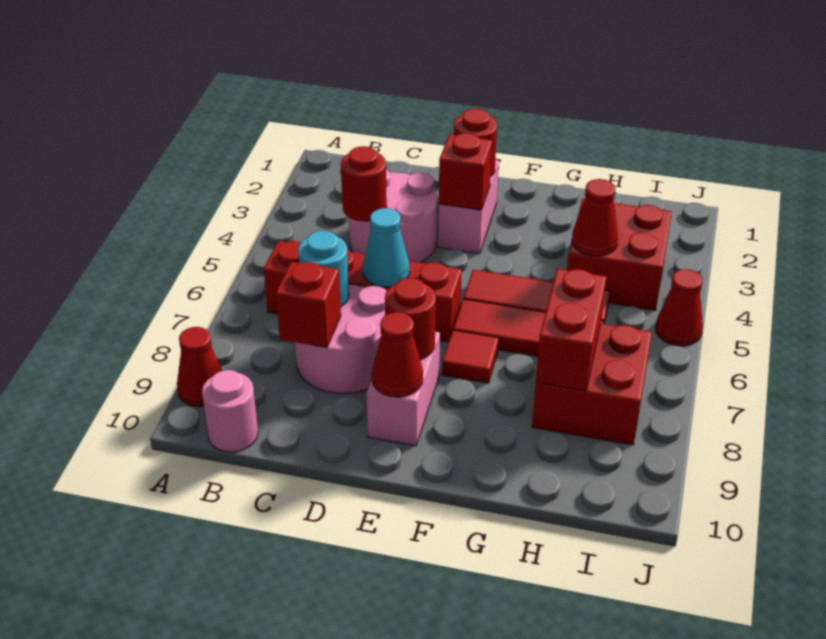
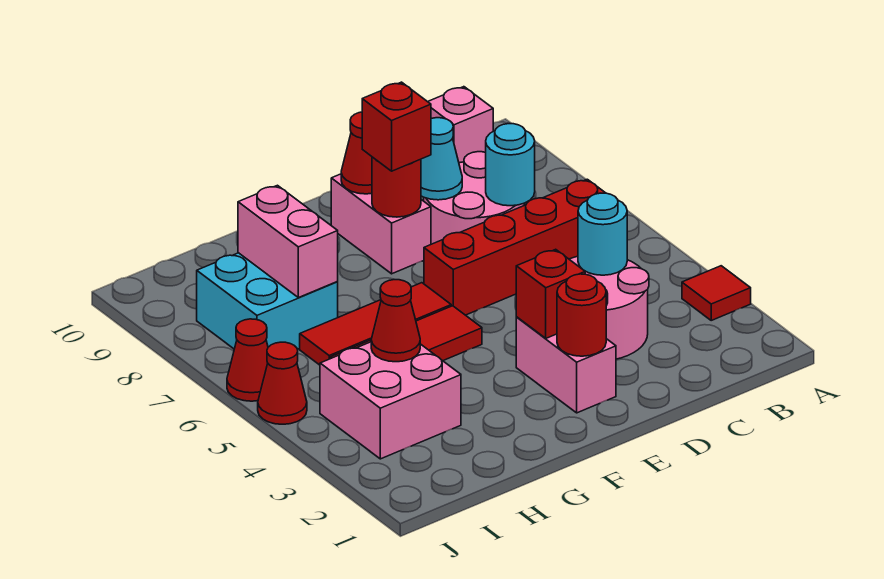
red cone A9 level 1 -> red cone J6 level 1
pink round brick B10 level 1 -> pink brick B10 level 1
red round brick C4 level 2 -> cyan round brick C4 level 2
red brick C8 level 2 -> red brick E8 level 3
cyan cone D6 level 2 -> cyan cone D8 level 2
red tile F7 level 1 -> red tile A3 level 1
red brick H3:I4 level 1 -> pink brick H3:I4 level 1
red brick H7:I8 level 1 -> cyan brick H7:I8 level 1
red brick H7:H8 level 2 -> pink brick H7:H8 level 2

